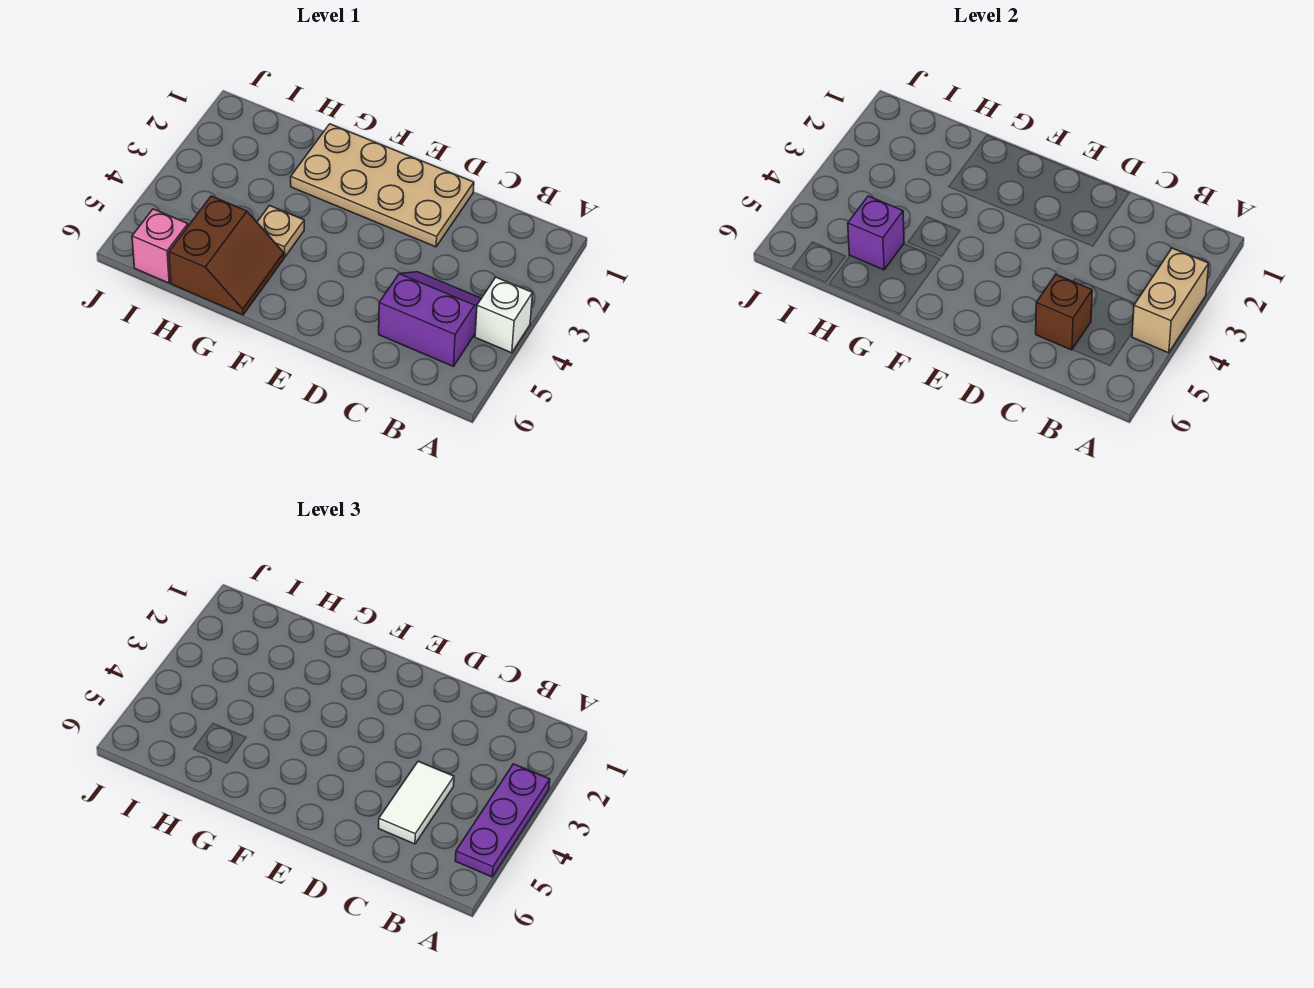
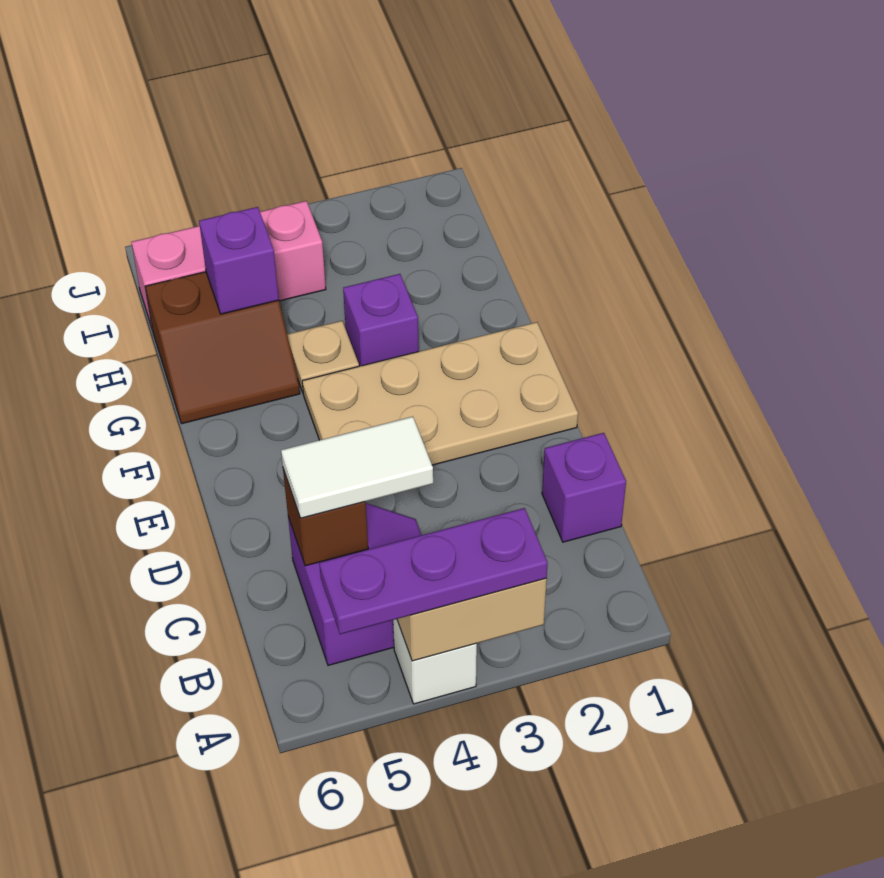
none -> purple brick C1 level 1
tan plate D1:G2 level 1 -> tan plate E1:F4 level 1
none -> purple brick G3 level 1
pink brick I6 level 1 -> pink brick I4:I6 level 1

